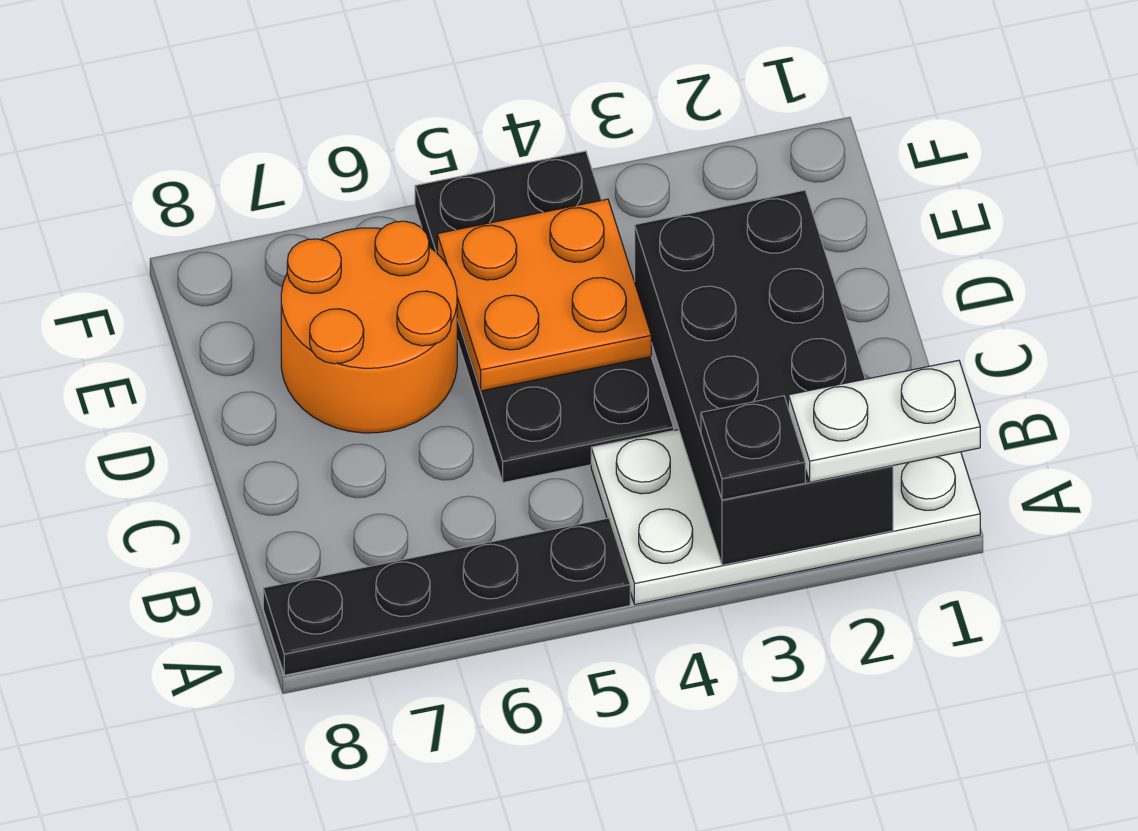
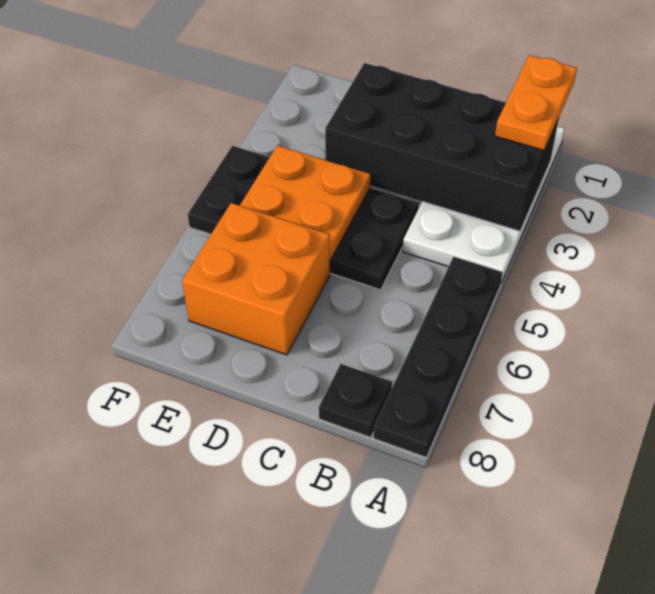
white plate A1:A2 level 3 -> orange plate A1:A2 level 3
black plate A3 level 3 -> black plate B8 level 1
orange round brick D6:E7 level 1 -> orange brick D6:E7 level 1

